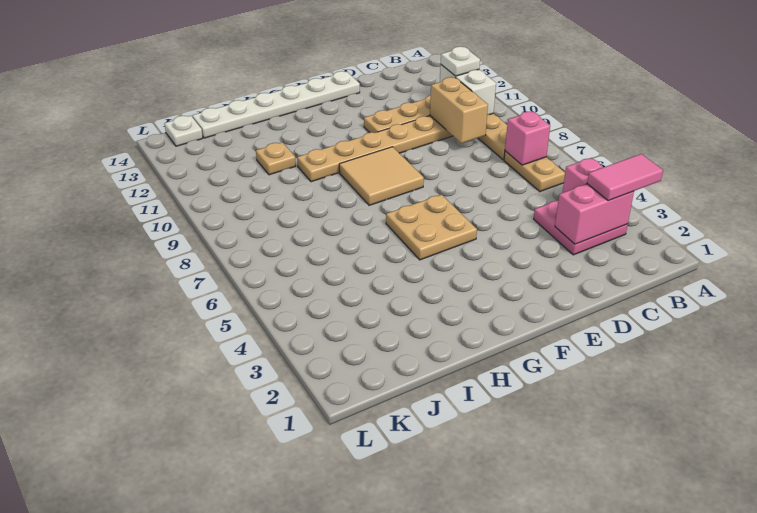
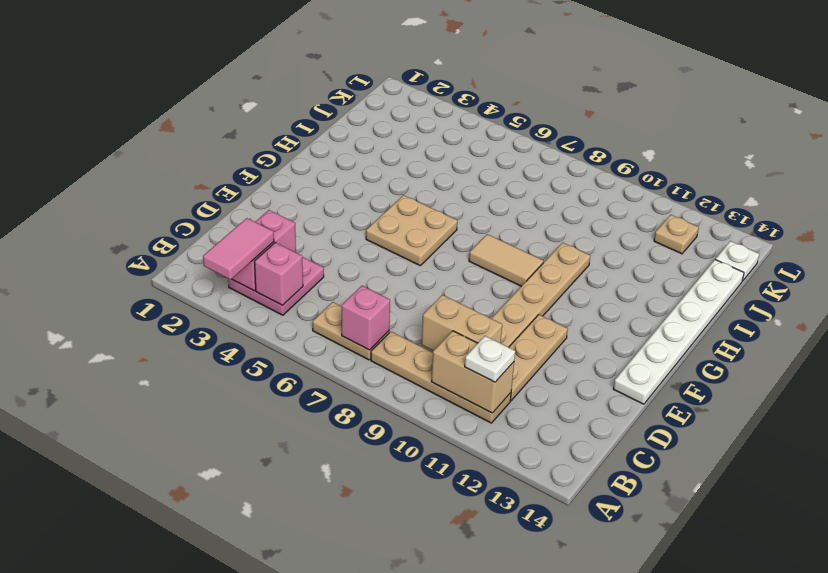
white brick B10:B11 level 2 -> tan brick B10:B11 level 2
tan tile F8:G9 level 1 -> tan tile G8:G9 level 1
tan plate I11 level 1 -> tan plate K12 level 1

